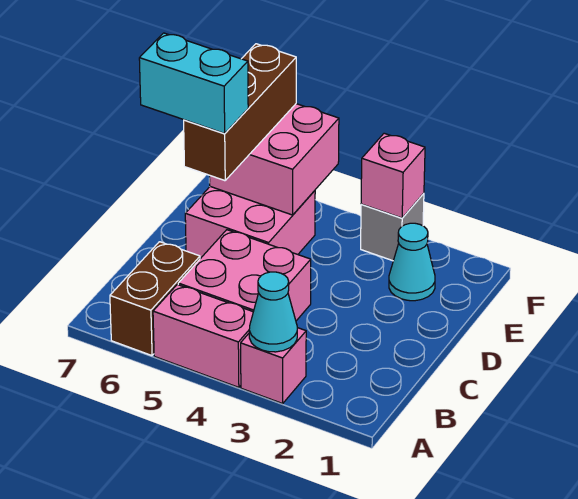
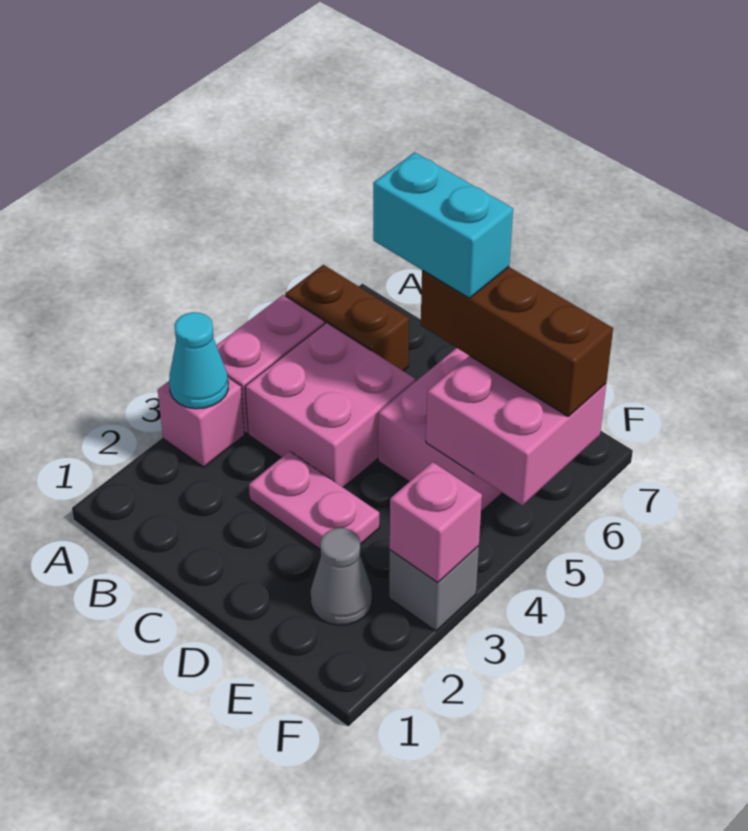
none -> pink plate C3:D3 level 1
cyan brick D6:D7 level 4 -> cyan brick C6:D6 level 4
cyan cone E2 level 1 -> grey cone E2 level 1

